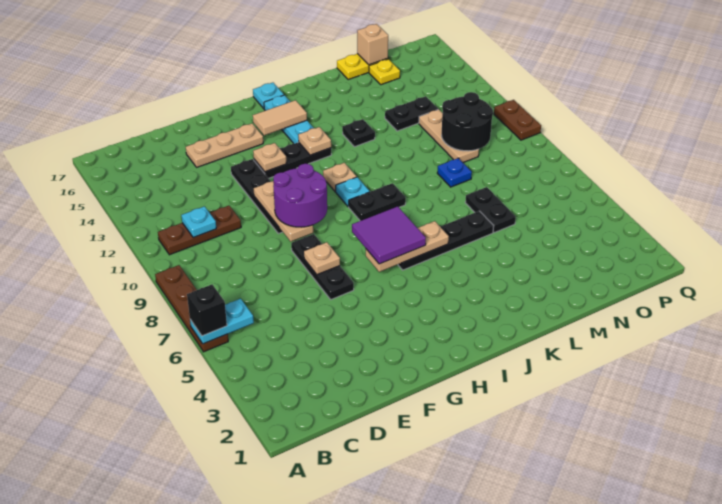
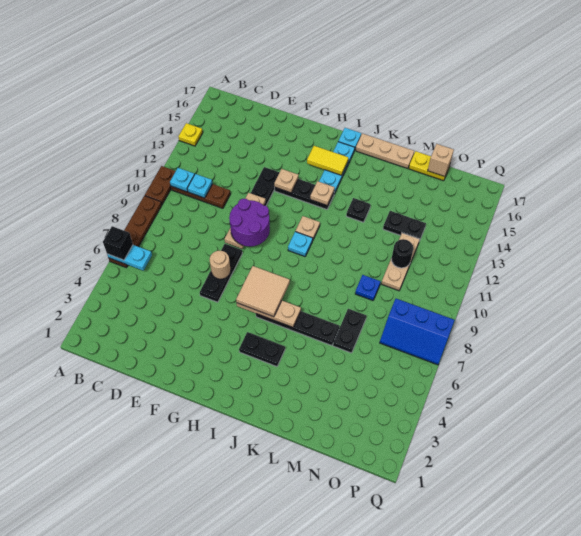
none -> cyan plate B11 level 2
tan plate E15:G15 level 1 -> tan plate J17:L17 level 1
tan plate F7 level 2 -> tan round brick F7 level 2
purple tile H6:I7 level 3 -> tan tile H6:I7 level 3
tan tile H15:I15 level 2 -> yellow tile H15:I15 level 2
black plate I9:J9 level 1 -> black plate I4:J4 level 1
black round brick N10:O11 level 2 -> black round brick N11 level 2
yellow plate N16 level 1 -> yellow plate A14 level 1
none -> blue slope O7:Q8 level 1 top 8
brown plate Q10:Q11 level 1 -> brown plate A10:A11 level 1

